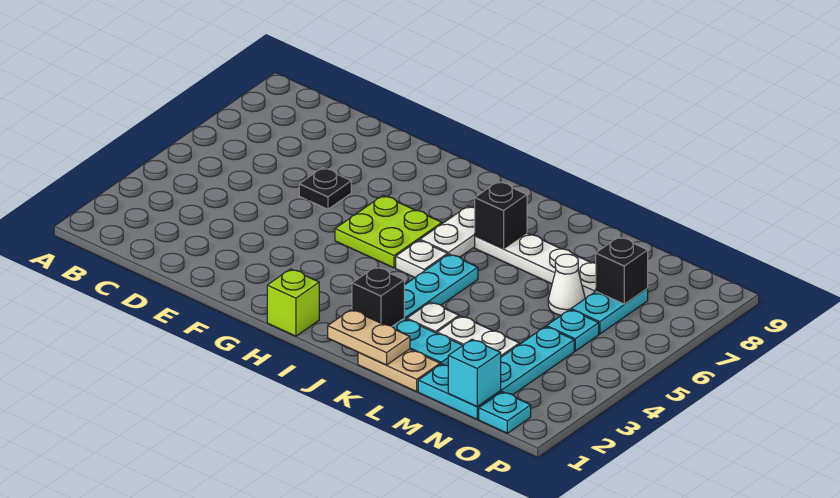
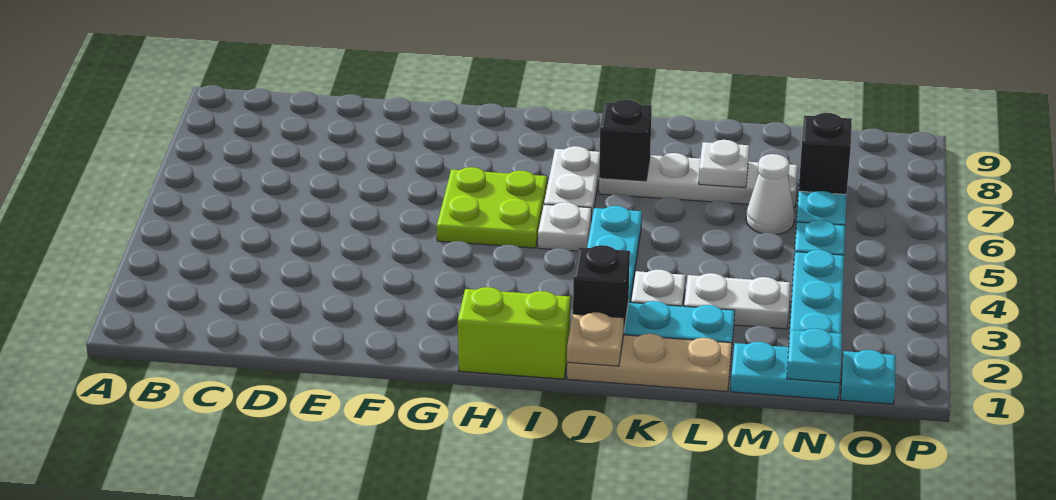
black plate E6 level 1 -> none
lime brick H1 level 1 -> lime brick H1:I1 level 1
tan plate J1:K1 level 2 -> tan plate J1 level 2
tan plate K1:L1 level 1 -> tan plate J1:L1 level 1
none -> white plate L7 level 2
cyan brick N1 level 2 -> cyan plate N1 level 2

